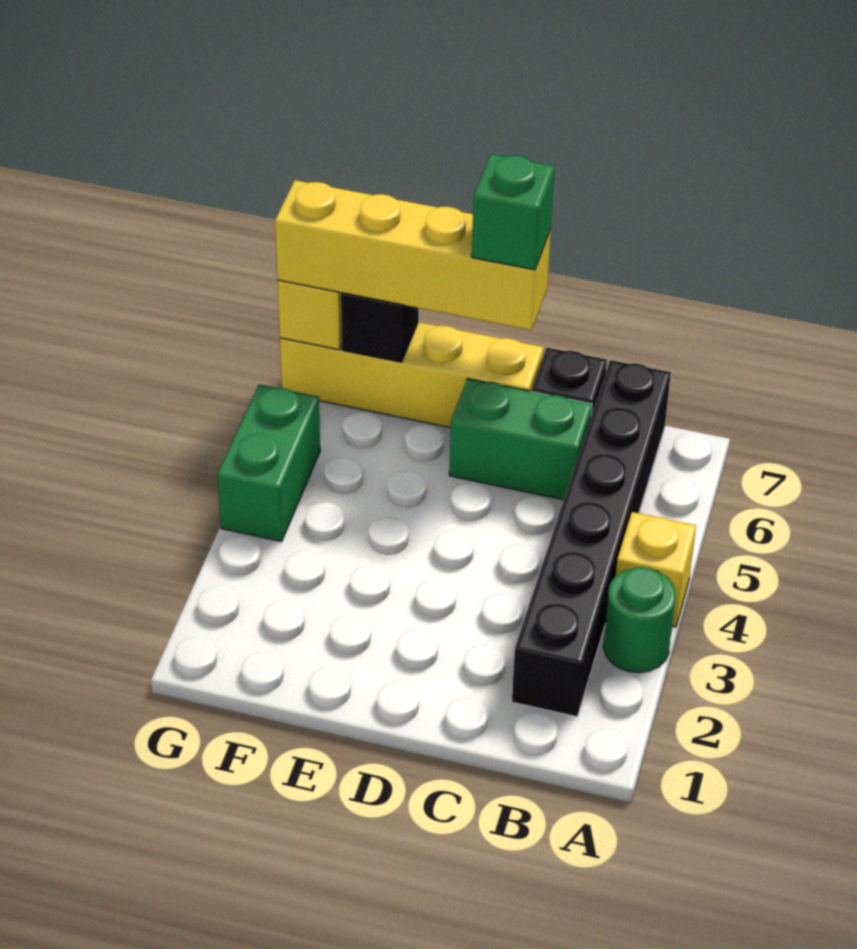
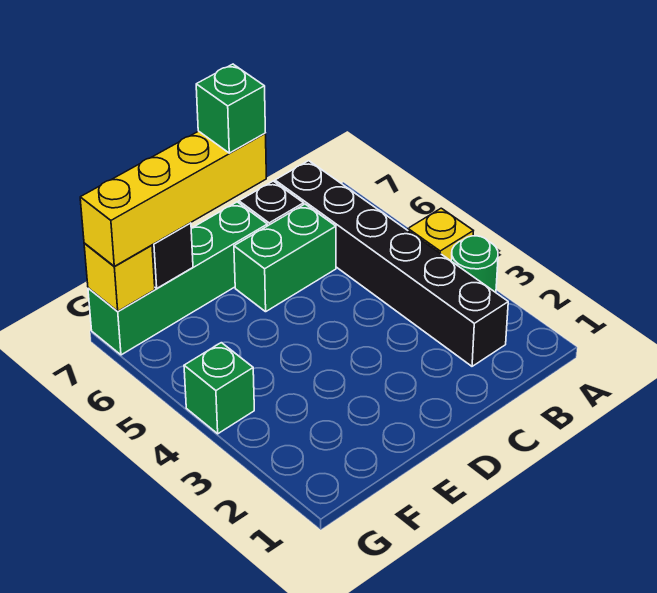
yellow brick D7:G7 level 1 -> green brick D7:G7 level 1
green brick G4:G5 level 1 -> green brick G4 level 1

